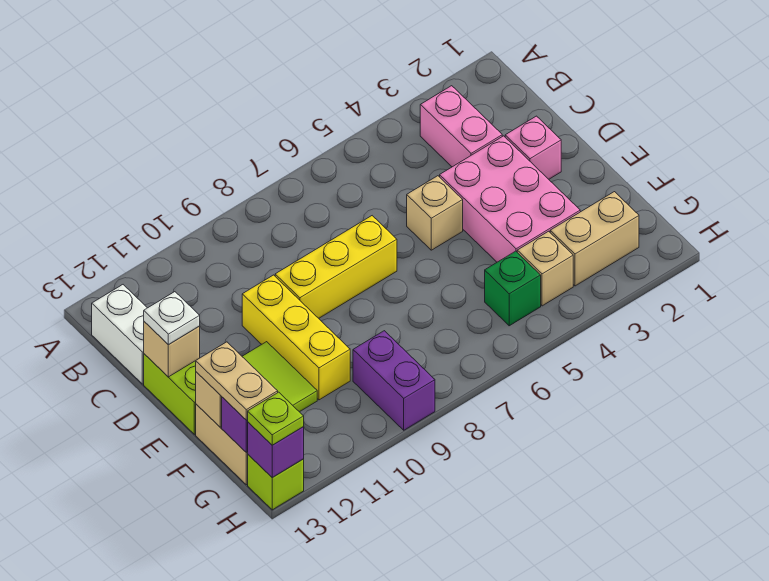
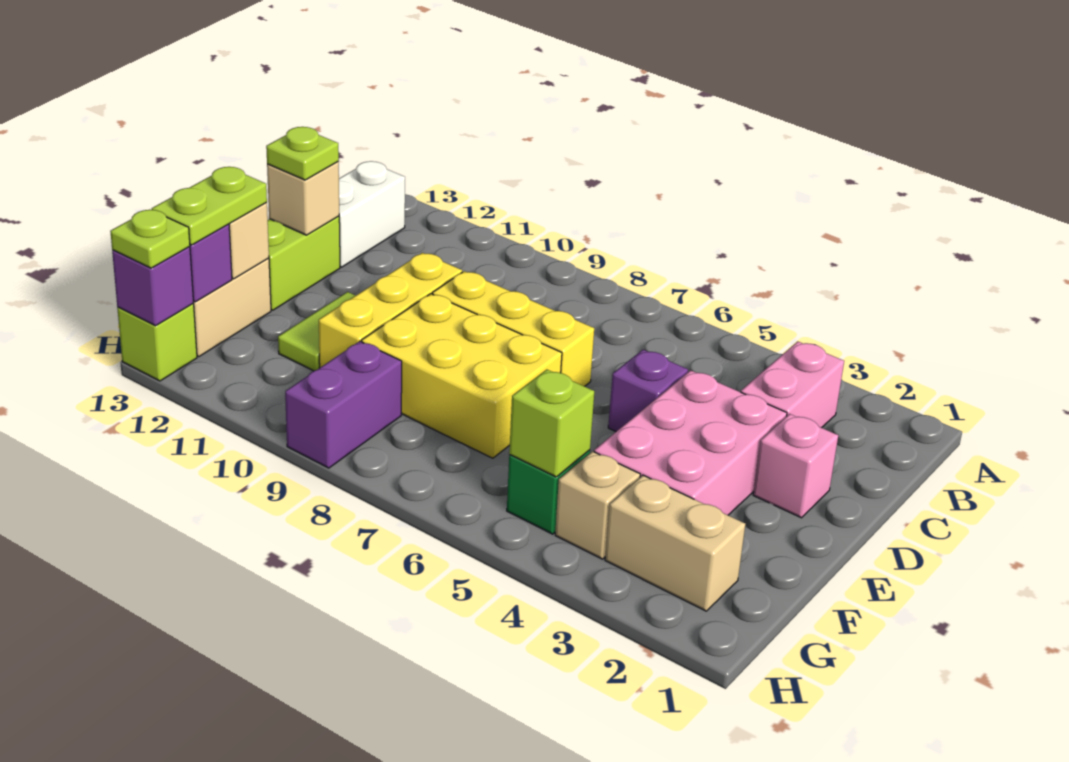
tan brick D5 level 1 -> purple brick D5 level 1
white plate D13 level 3 -> lime plate D13 level 3
none -> yellow brick E7:F9 level 1
tan plate F13:G13 level 3 -> lime plate F13:G13 level 3
none -> lime brick G5 level 2

